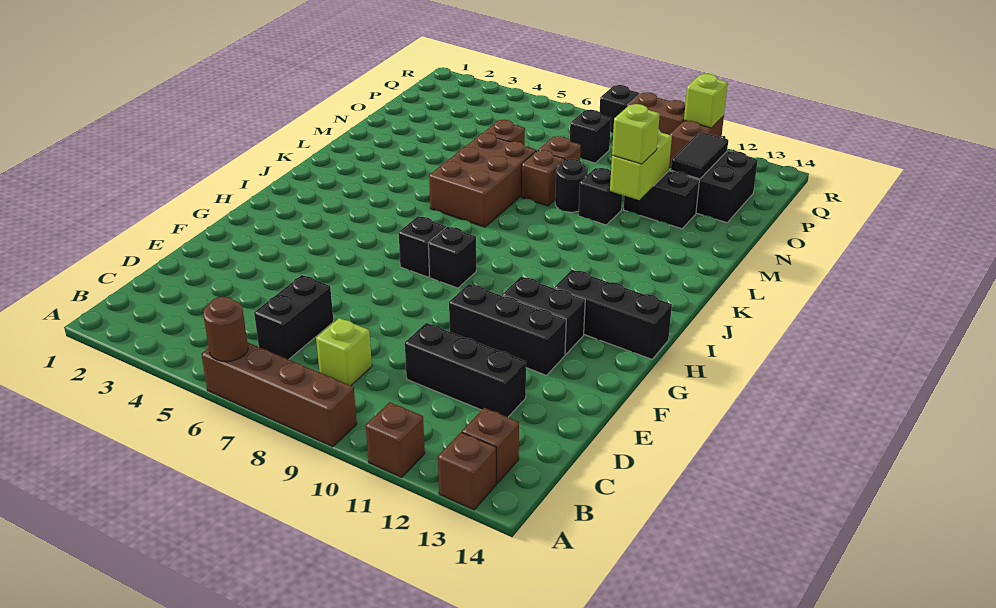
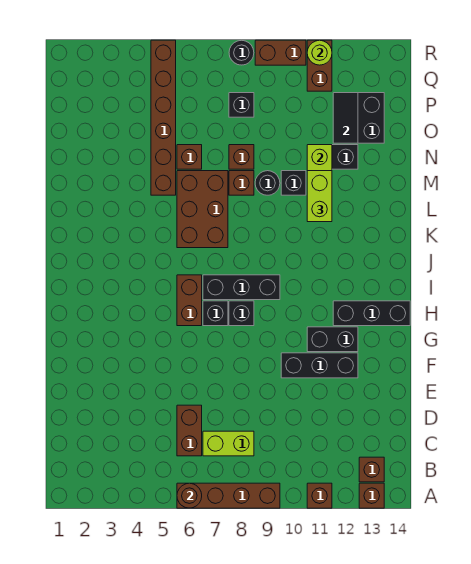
black brick C6:D6 level 1 -> brown brick C6:D6 level 1
lime brick C8 level 1 -> lime brick C7:C8 level 1
black brick D10:D12 level 1 -> black brick I7:I9 level 1
none -> brown brick H6:I6 level 1
none -> brown brick M5:R5 level 1
lime brick M11 level 3 -> lime brick L11:M11 level 3
black brick R8 level 1 -> black round brick R8 level 1
lime brick R11 level 2 -> lime round brick R11 level 2

